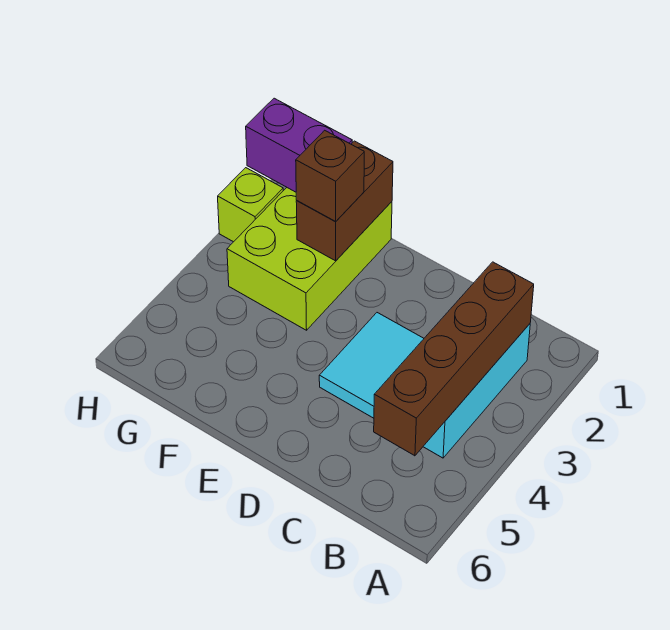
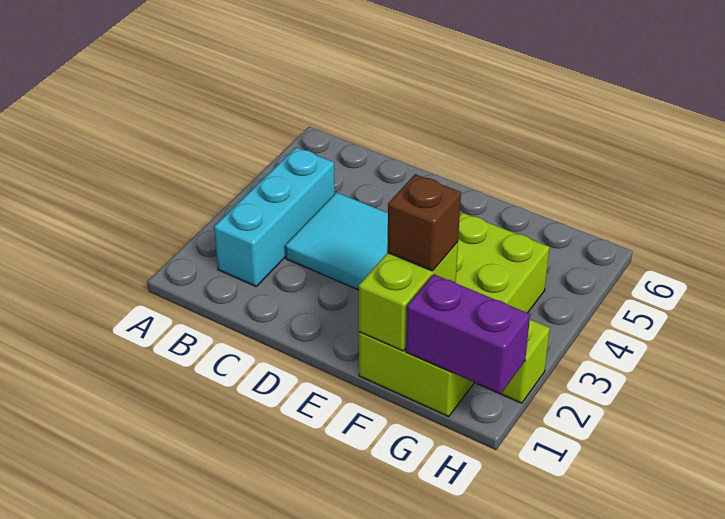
brown brick B2:B5 level 2 -> none
lime brick F1:G3 level 1 -> lime brick F1:G4 level 1
brown brick F1:F2 level 2 -> lime brick F1:F2 level 2

